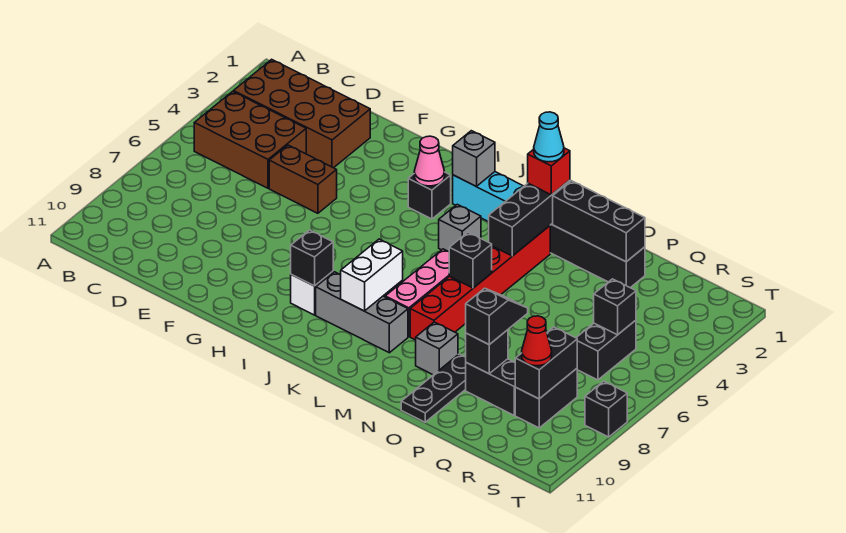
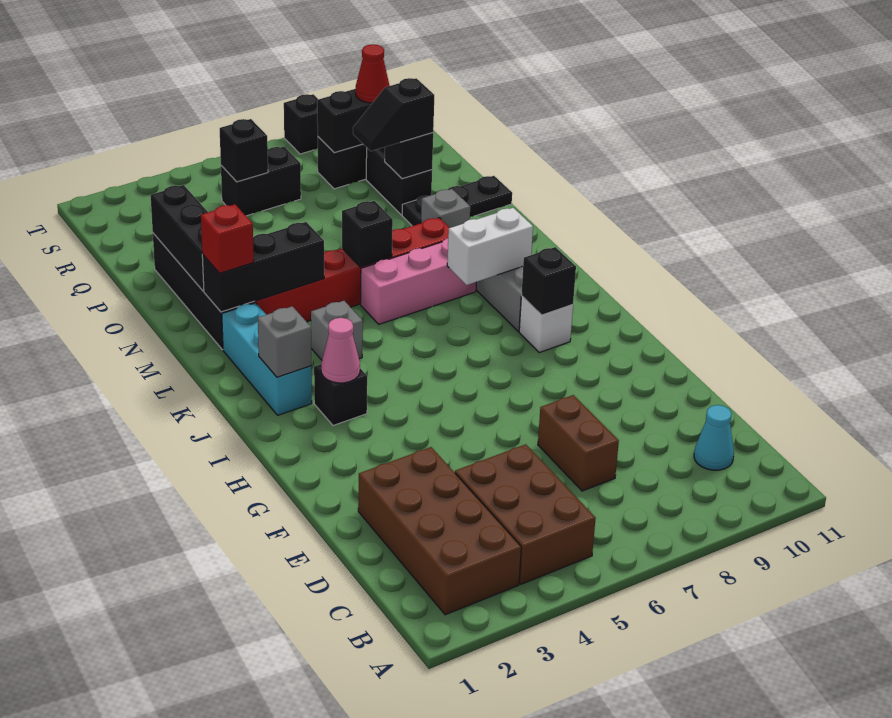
brown brick E5:F5 level 1 -> brown brick D7:E7 level 1
cyan cone M2 level 4 -> cyan cone C10 level 1

